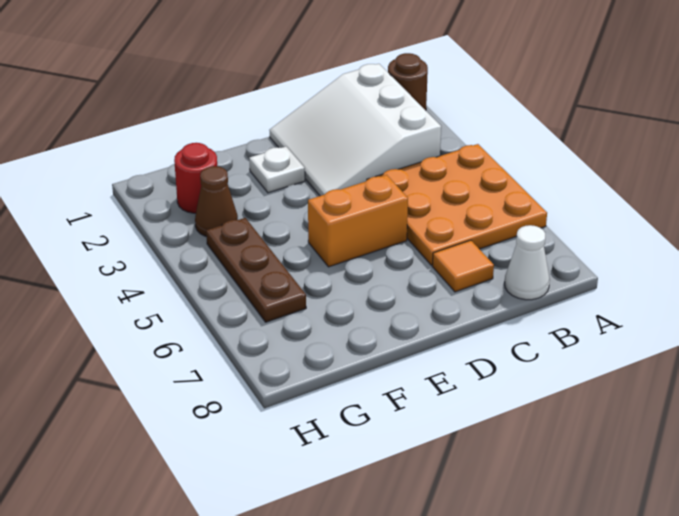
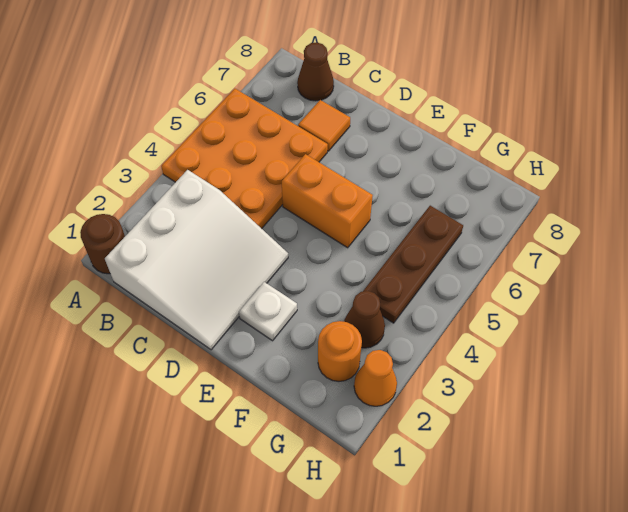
white cone B8 level 1 -> brown cone B8 level 1
red round brick G2 level 1 -> orange round brick G2 level 1
none -> orange cone H2 level 1

